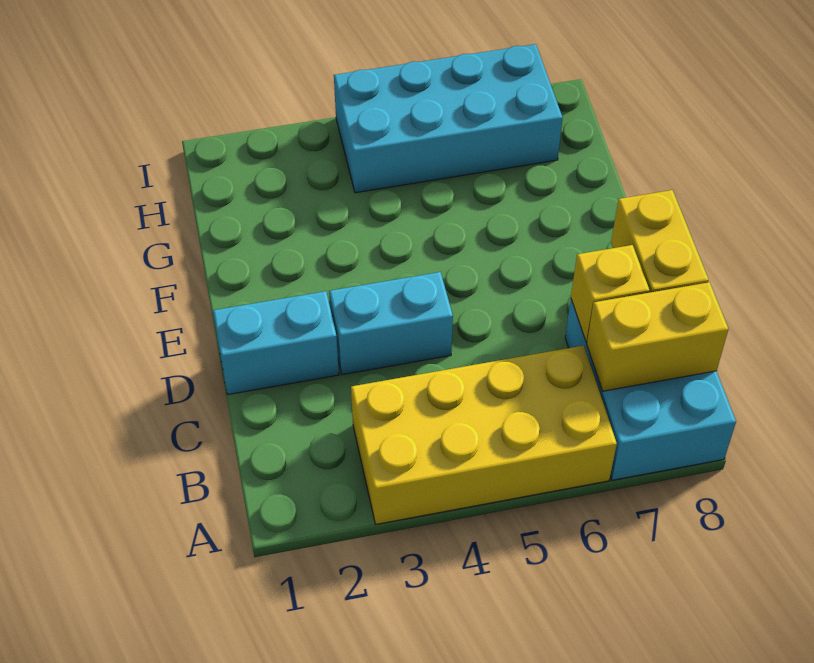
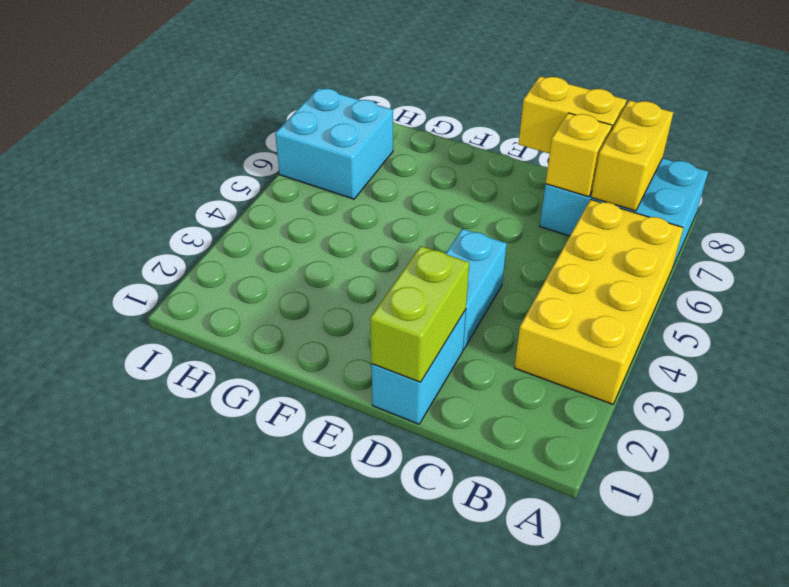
none -> lime brick D1:D2 level 2
cyan brick H4:I7 level 1 -> cyan brick H6:I7 level 1

